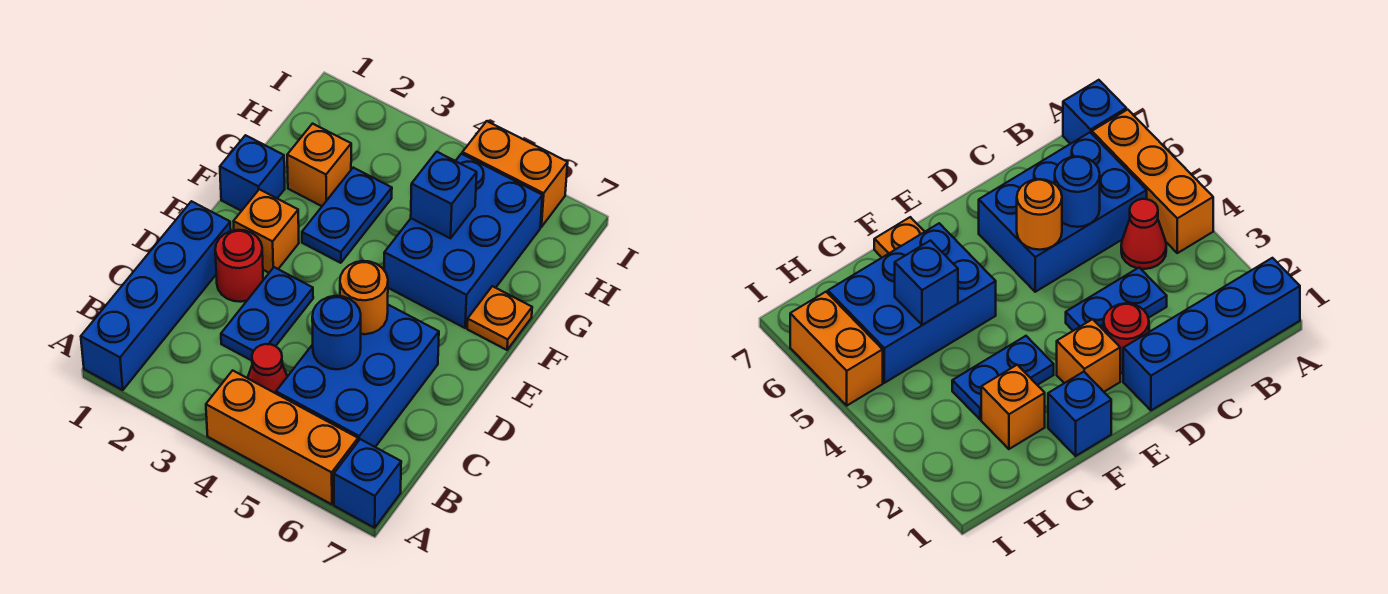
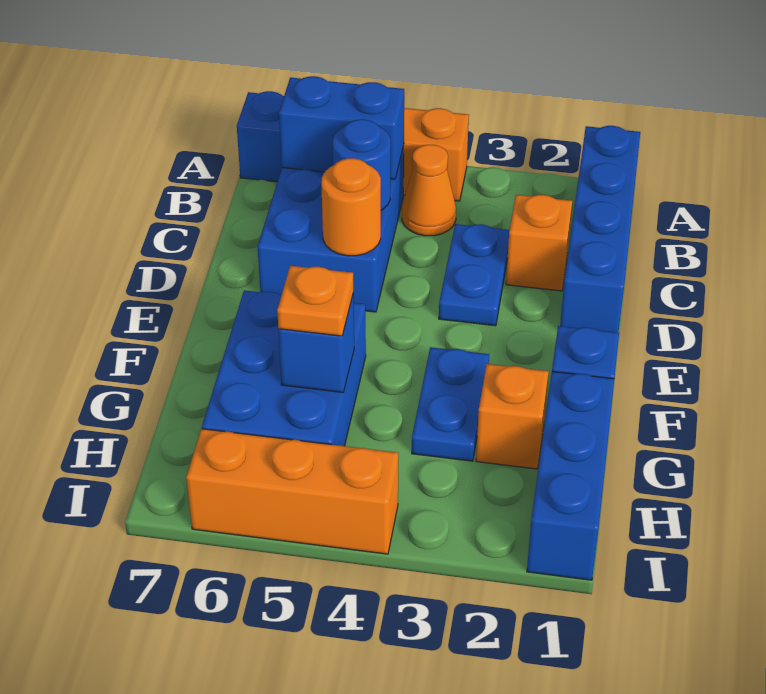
red cone B4 level 1 -> orange cone B4 level 1
none -> blue brick B5:B6 level 2
red round brick D2 level 1 -> none
orange brick E2 level 1 -> orange brick C2 level 1
orange plate F7 level 1 -> orange plate G5 level 3
none -> blue brick G1:I1 level 1
orange brick I5:I6 level 1 -> orange brick I4:I6 level 1

